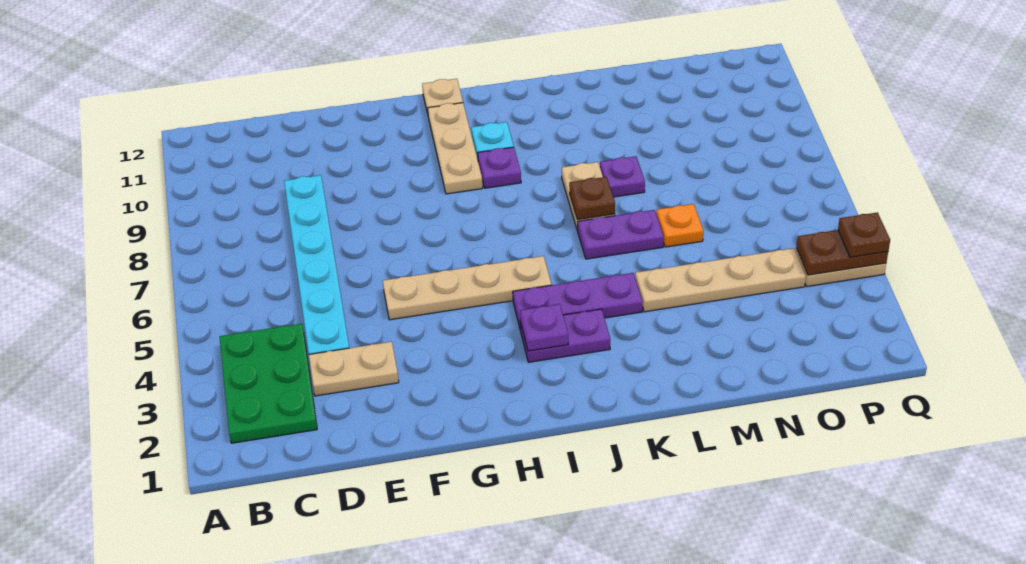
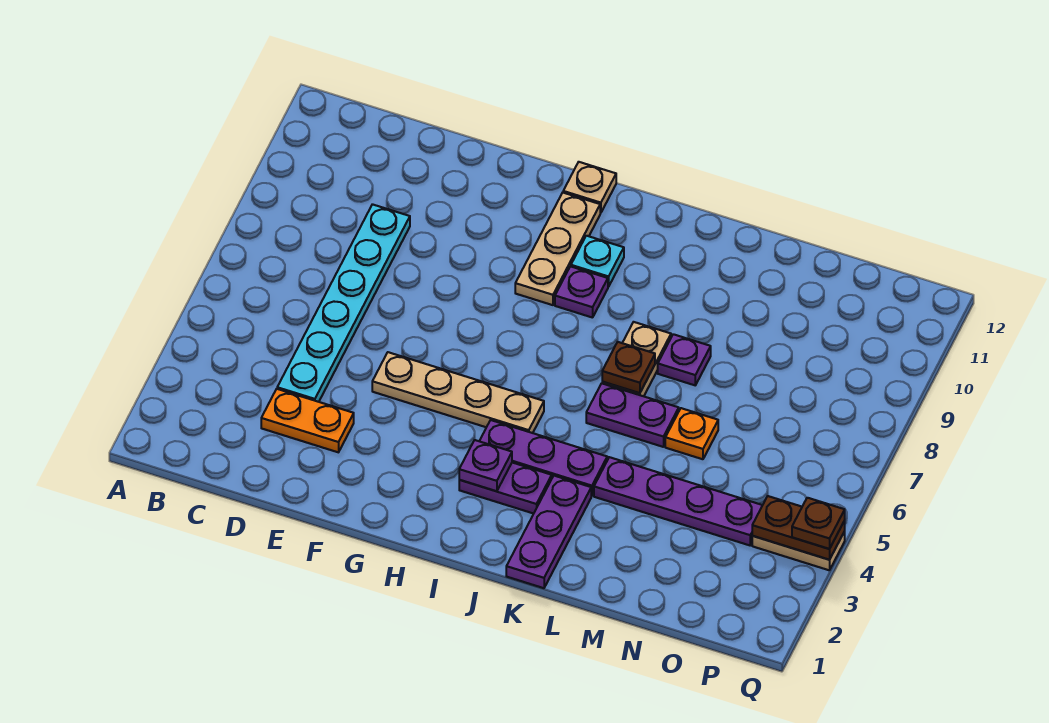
green plate B2:C4 level 1 -> none
tan plate D3:E3 level 1 -> orange plate D3:E3 level 1
none -> purple plate K1:K3 level 1
tan plate L4:O4 level 1 -> purple plate L4:O4 level 1

